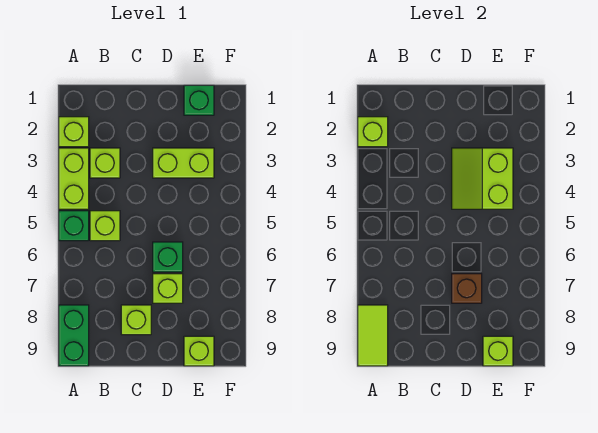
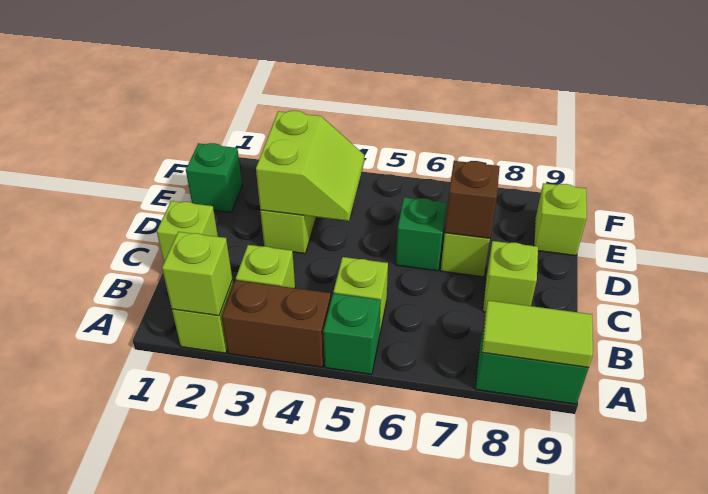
lime brick A3:A4 level 1 -> brown brick A3:A4 level 1
lime slope D3:E4 level 2 top E -> lime slope D3:E4 level 2 top 3
lime brick E9 level 2 -> lime brick C1 level 1

